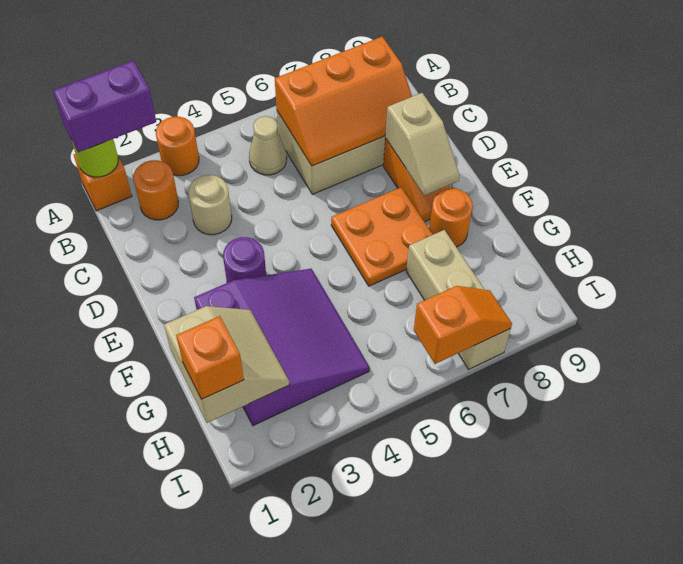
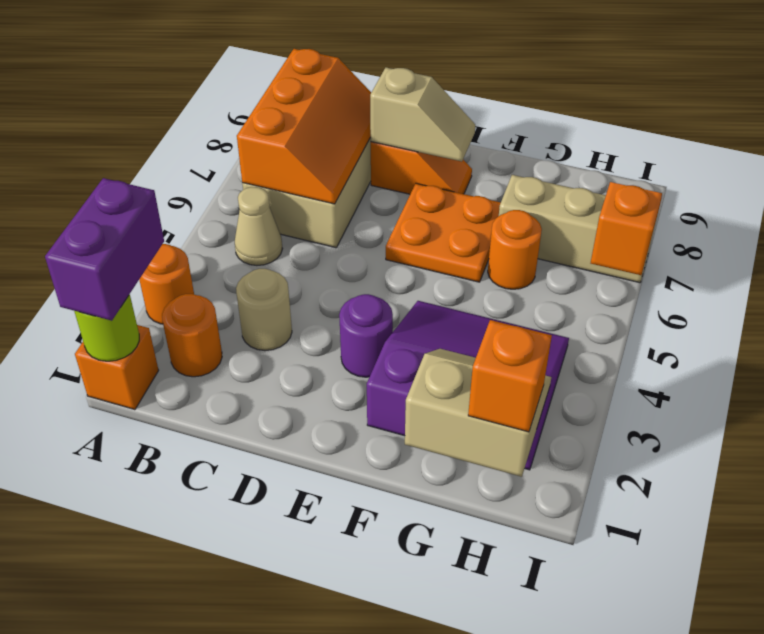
orange round brick F8 level 1 -> orange round brick G6 level 1

